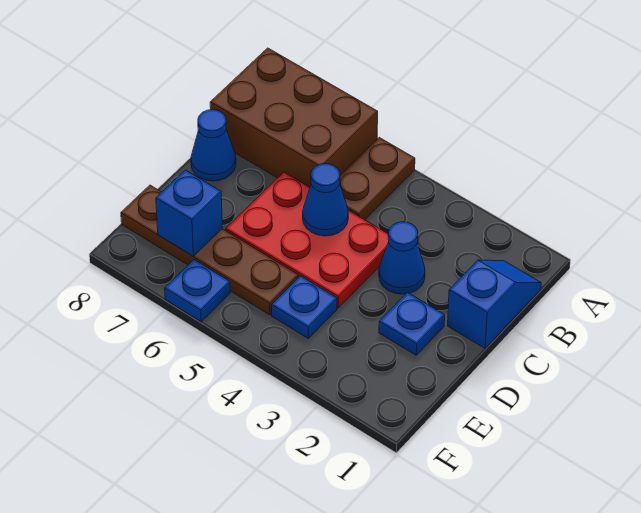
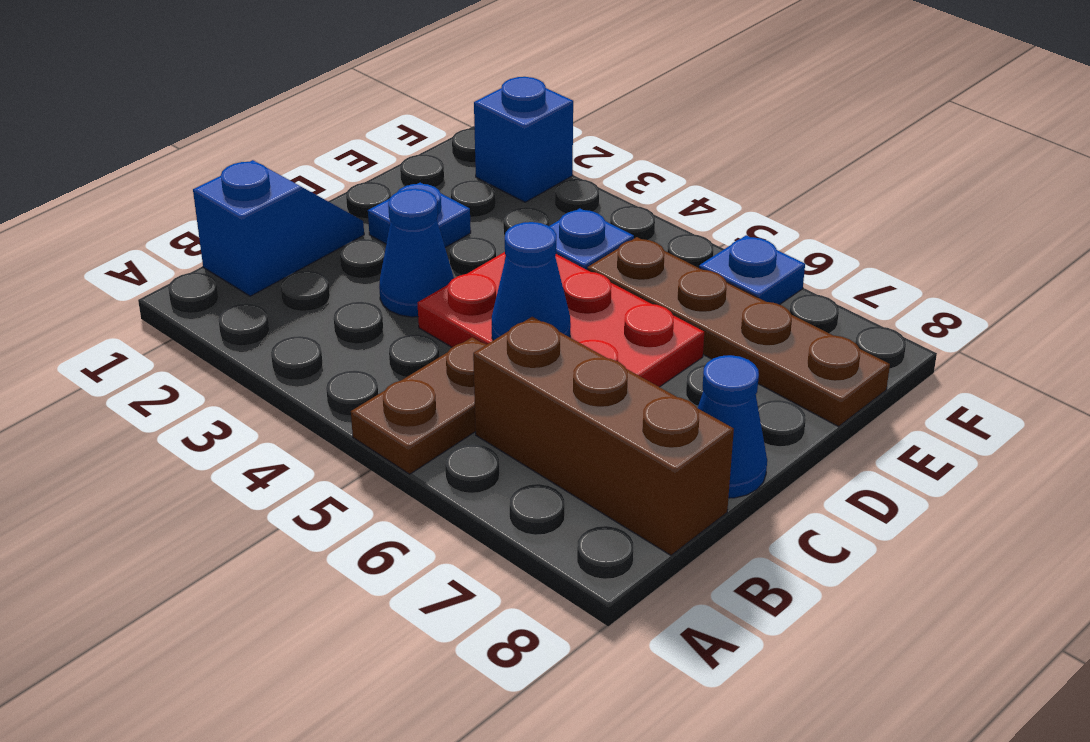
brown brick A6:B8 level 1 -> brown brick B6:B8 level 1
blue slope B1:C1 level 1 top C -> blue slope B1:C1 level 1 top B
blue brick E7 level 2 -> blue brick F2 level 1

